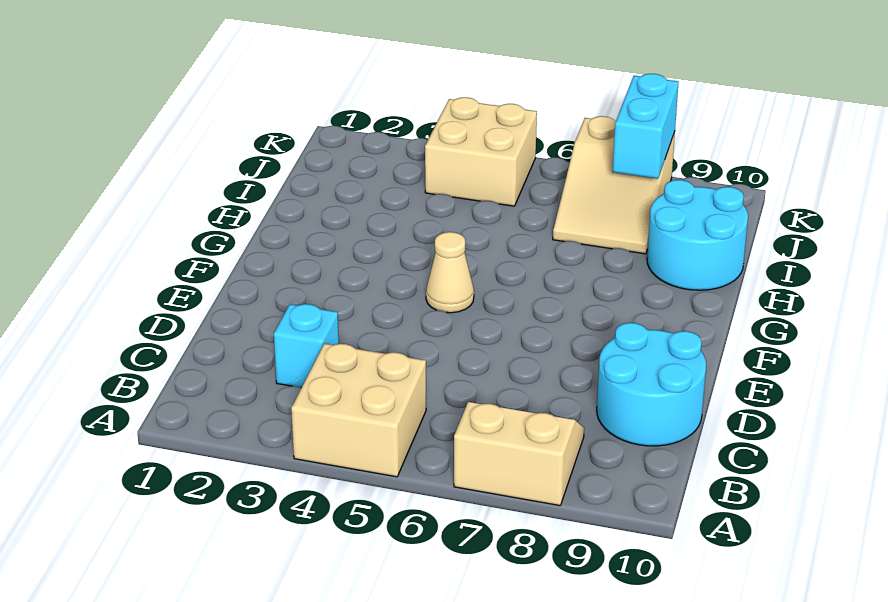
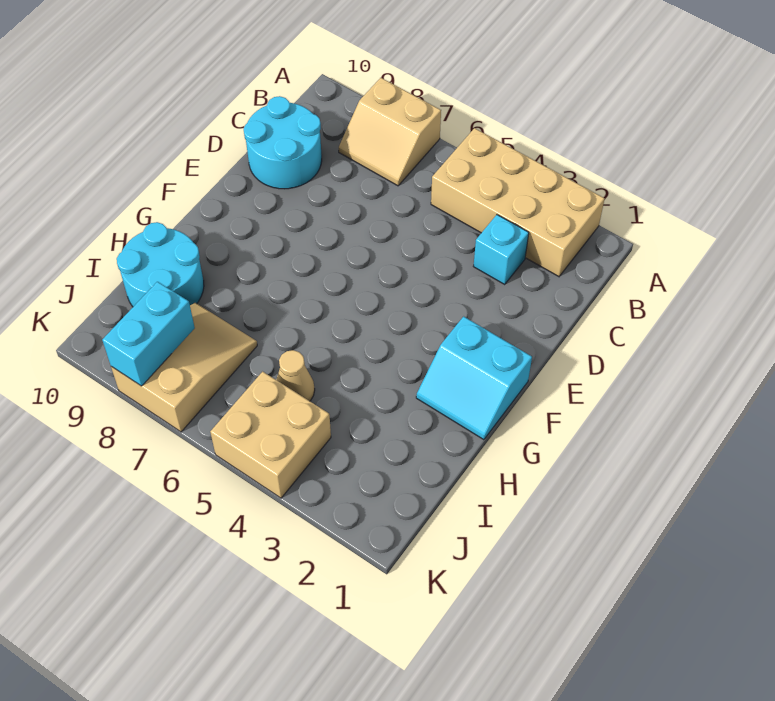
tan brick A4:B5 level 1 -> tan brick A2:B5 level 1
none -> cyan slope F1:G2 level 1 top F
tan cone F5 level 1 -> tan cone I5 level 1

